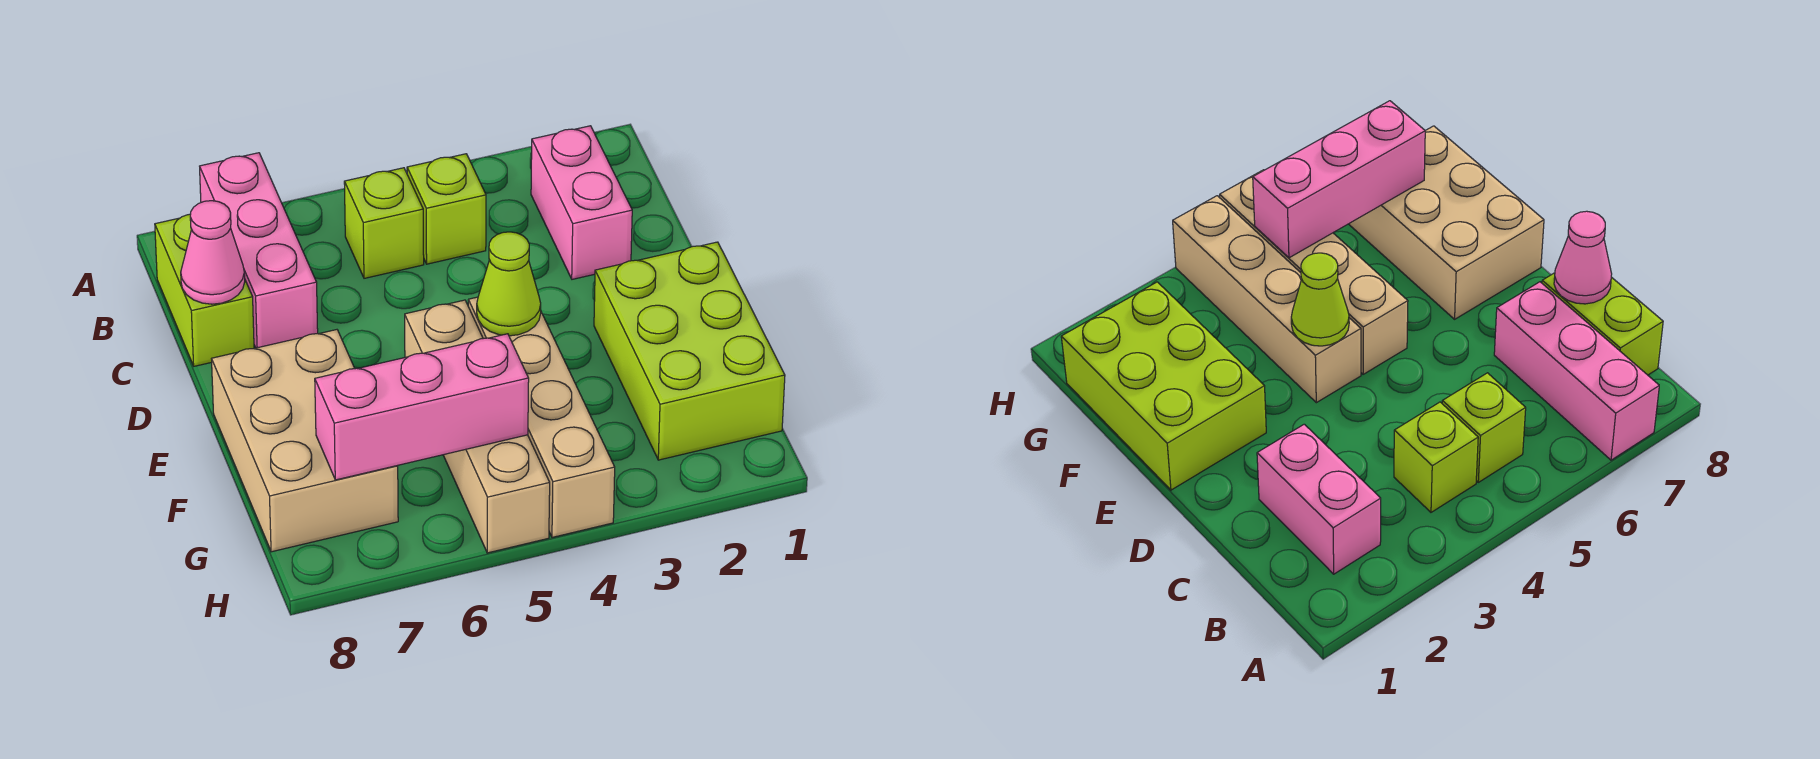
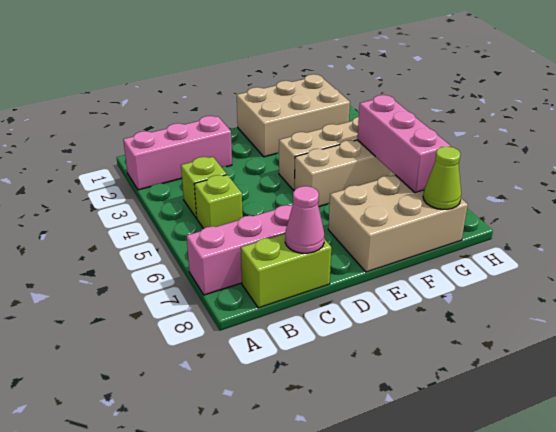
pink brick B2:C2 level 1 -> pink brick A2:C2 level 1
lime brick E1:G2 level 1 -> tan brick E1:G2 level 1
lime cone E4 level 2 -> lime cone G8 level 2

